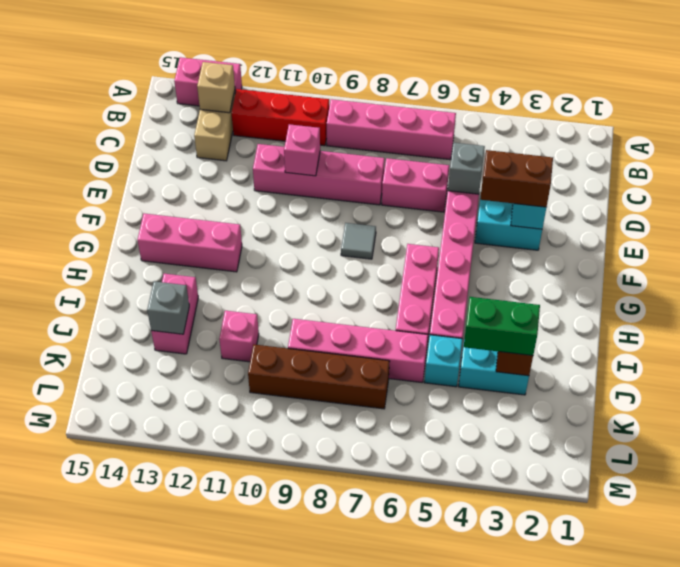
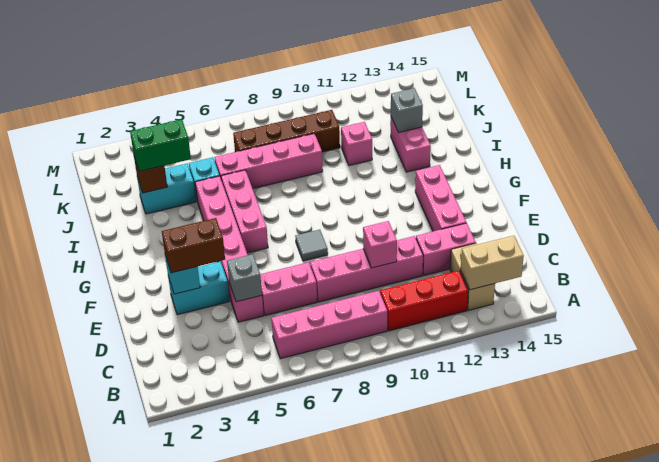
pink brick A13:A14 level 1 -> pink brick D12:D13 level 1
tan brick B13 level 2 -> tan brick B13:B14 level 2
pink brick G12:G14 level 1 -> pink brick E13:G13 level 1

